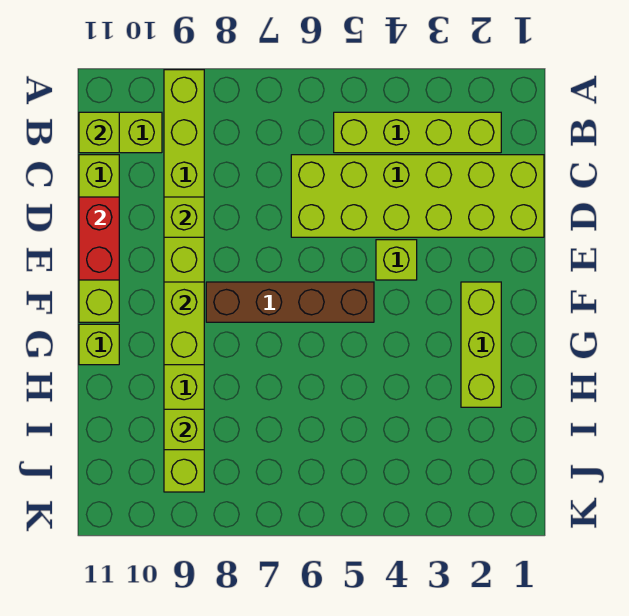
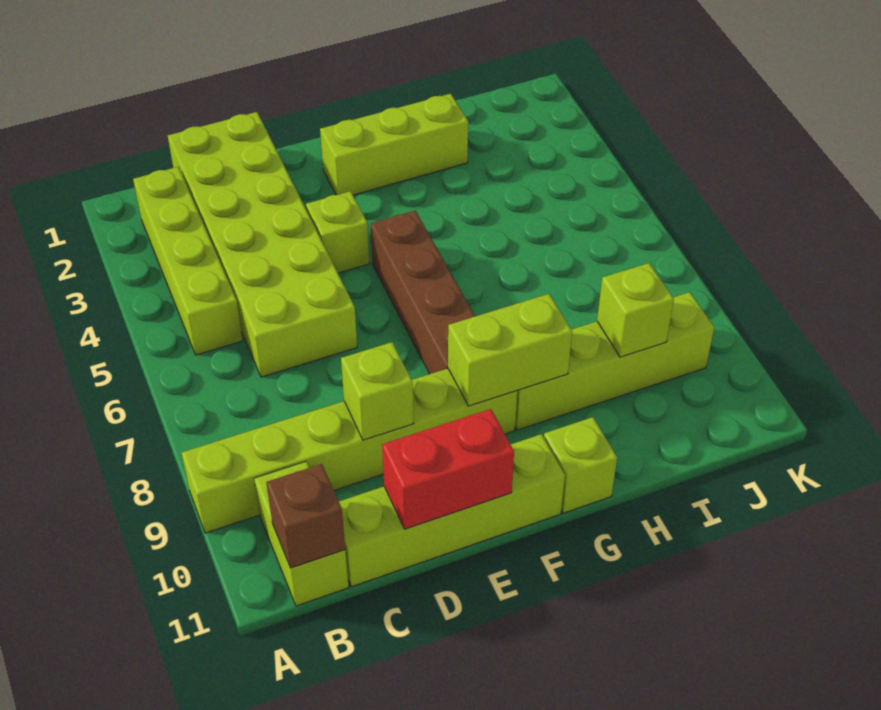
lime brick B11 level 2 -> brown brick B11 level 2

